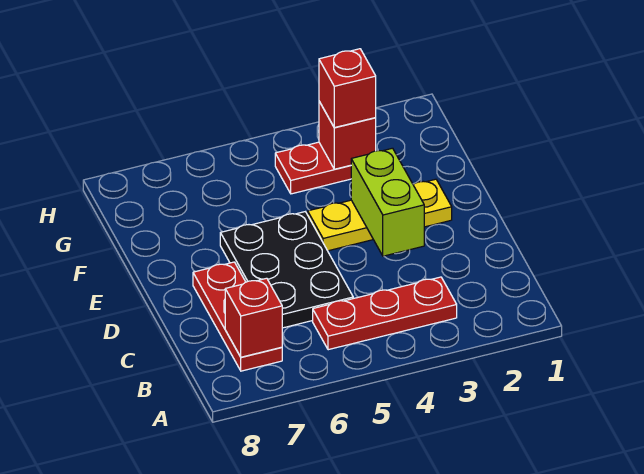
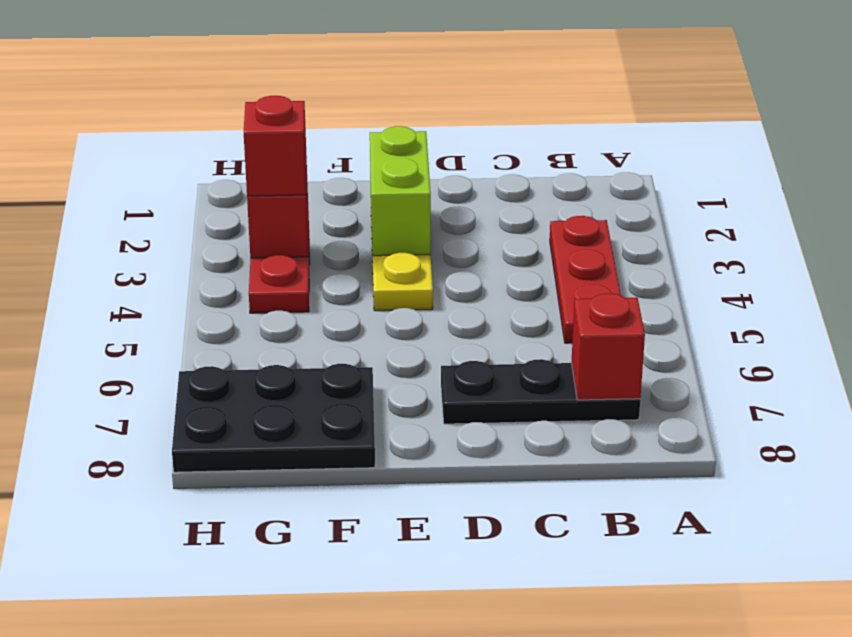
red plate B7:D7 level 1 -> black plate B7:D7 level 1
black plate C5:E6 level 1 -> black plate F7:H8 level 1
lime brick D3:E3 level 2 -> lime brick E2:E3 level 2

